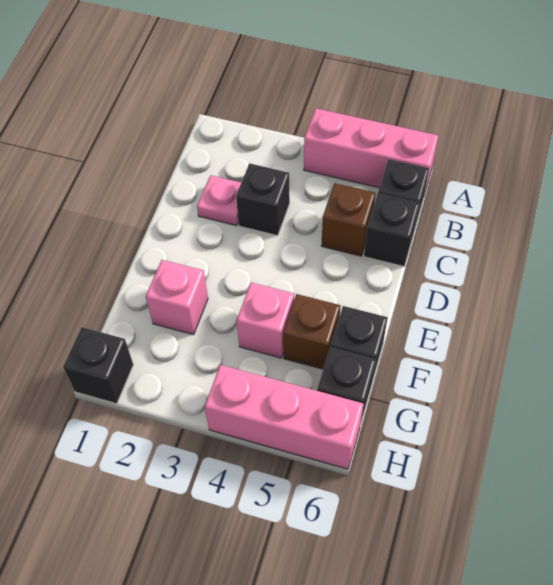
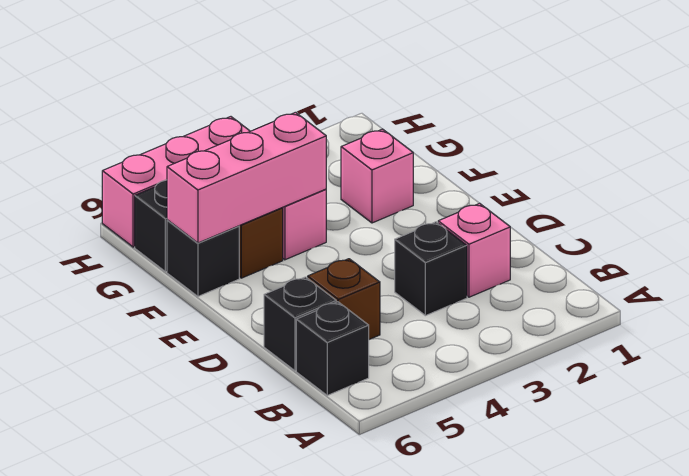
pink brick A4:A6 level 1 -> pink brick F4:F6 level 2
pink plate C2 level 1 -> pink brick C2 level 1
black brick H1 level 1 -> none

